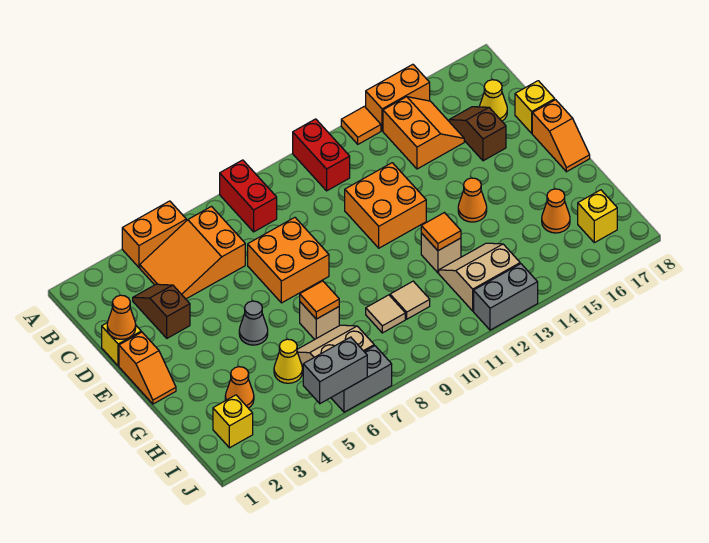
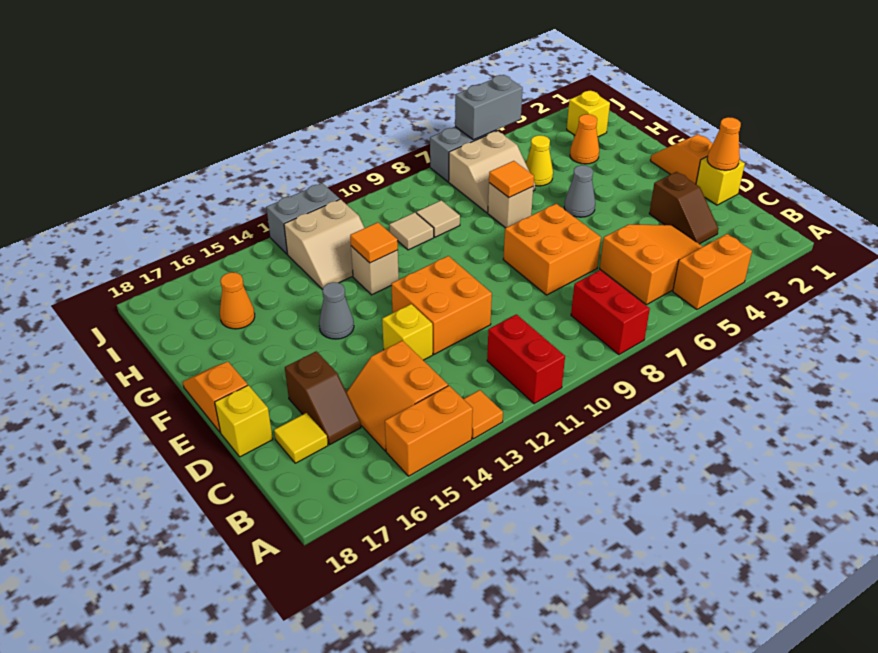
yellow cone C17 level 1 -> yellow tile C17 level 1
orange cone F14 level 1 -> grey cone F14 level 1
yellow brick I17 level 1 -> yellow brick D13 level 1

